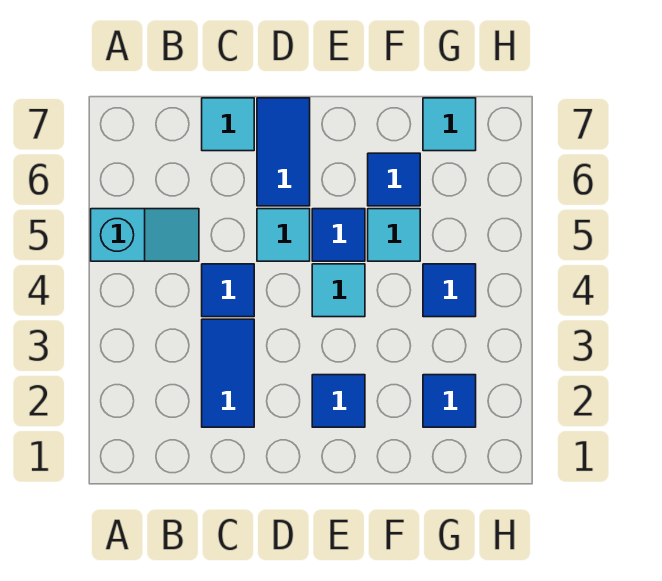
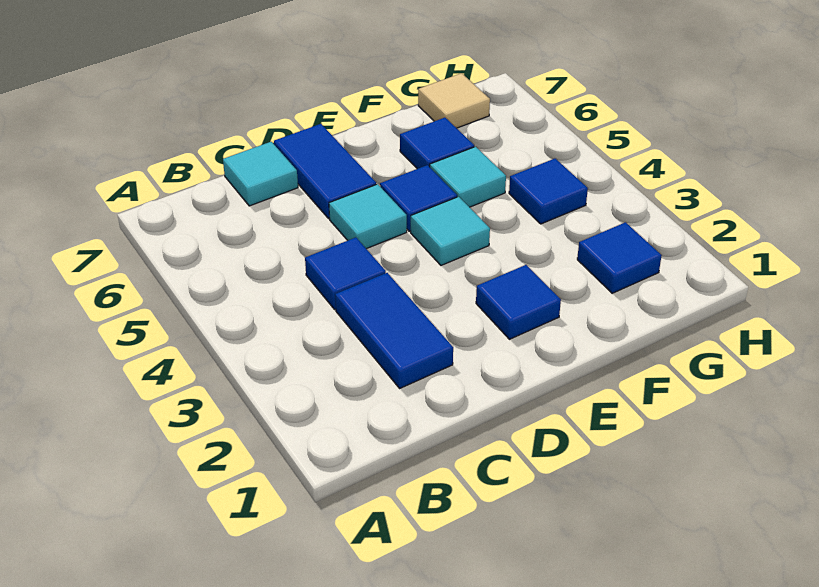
cyan slope A5:B5 level 1 top A -> none
cyan tile G7 level 1 -> tan tile G7 level 1

